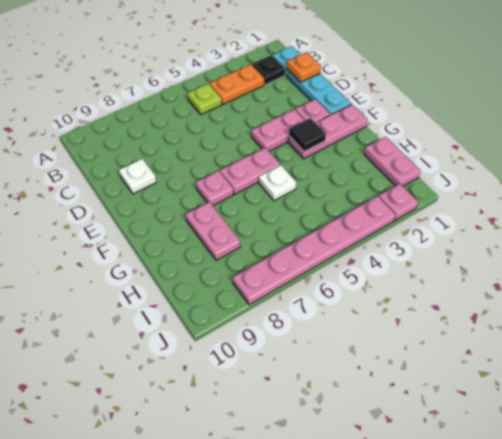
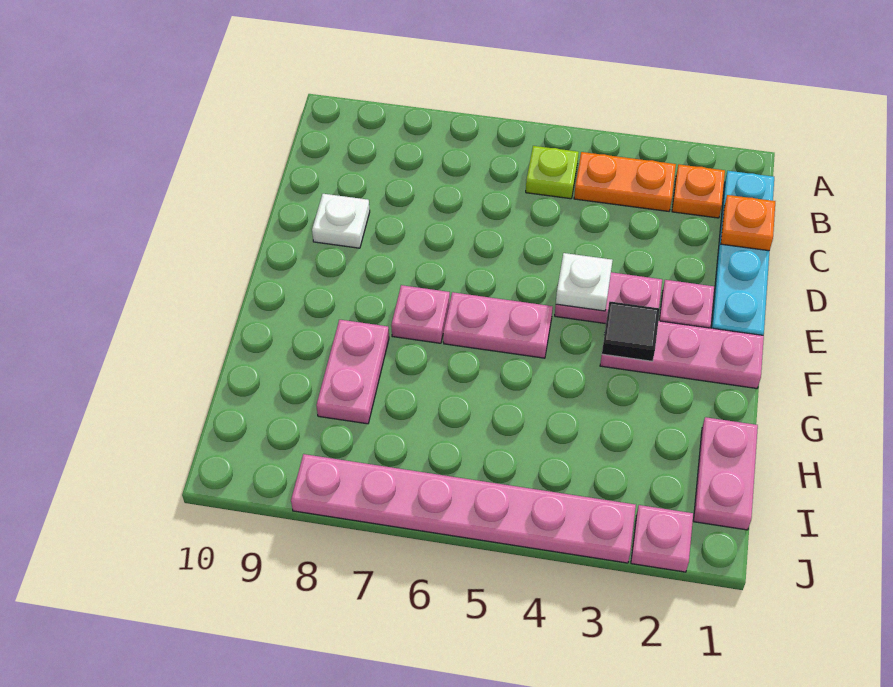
black plate B2 level 1 -> orange plate B2 level 1
white plate G5 level 1 -> white plate E4 level 2

